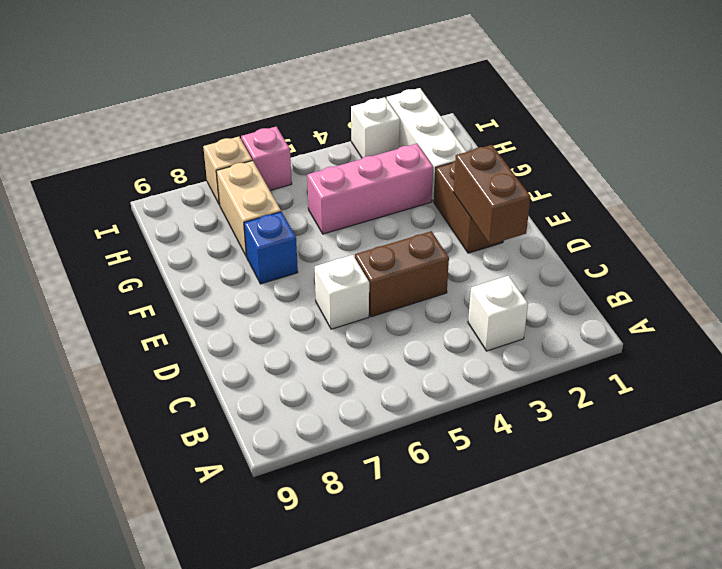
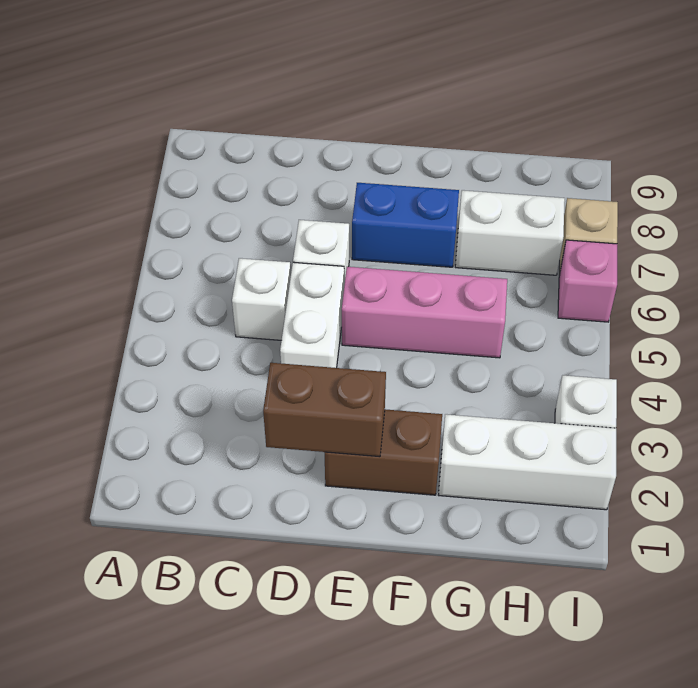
white brick B3 level 1 -> white brick C5 level 1
brown brick D4:D5 level 1 -> white brick D4:D5 level 1
blue brick F7 level 1 -> blue brick E7:F7 level 1
pink brick G3:G5 level 1 -> pink brick E5:G5 level 1
tan brick G7:H7 level 1 -> white brick G7:H7 level 1

